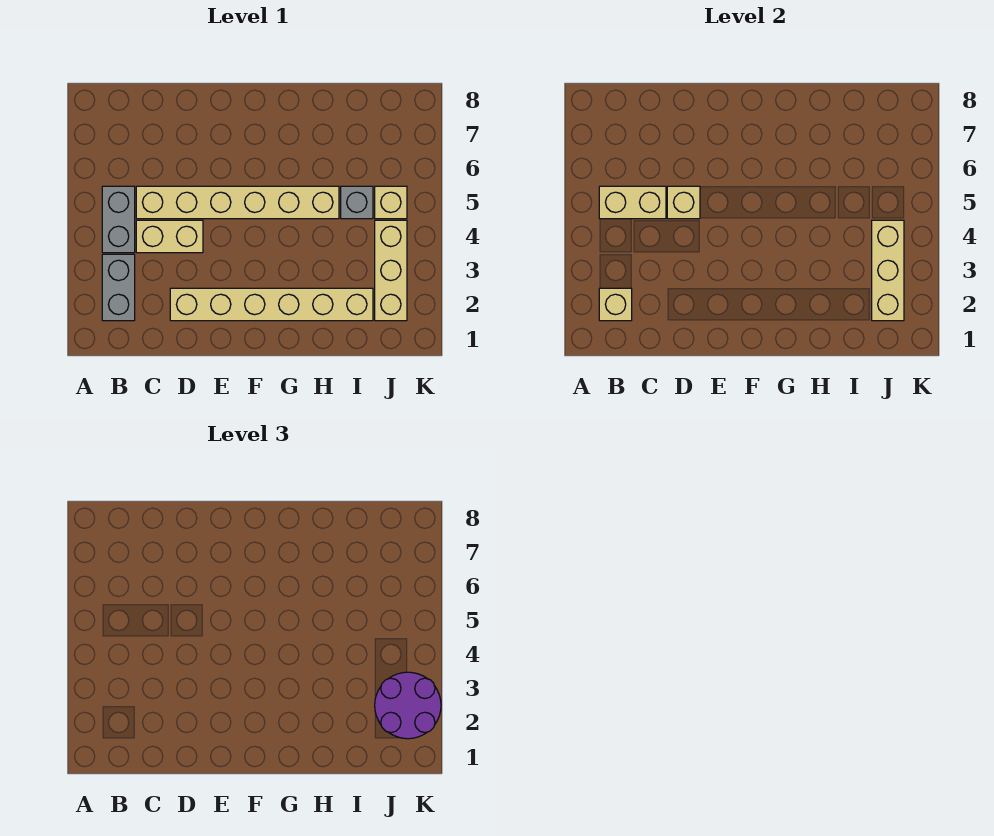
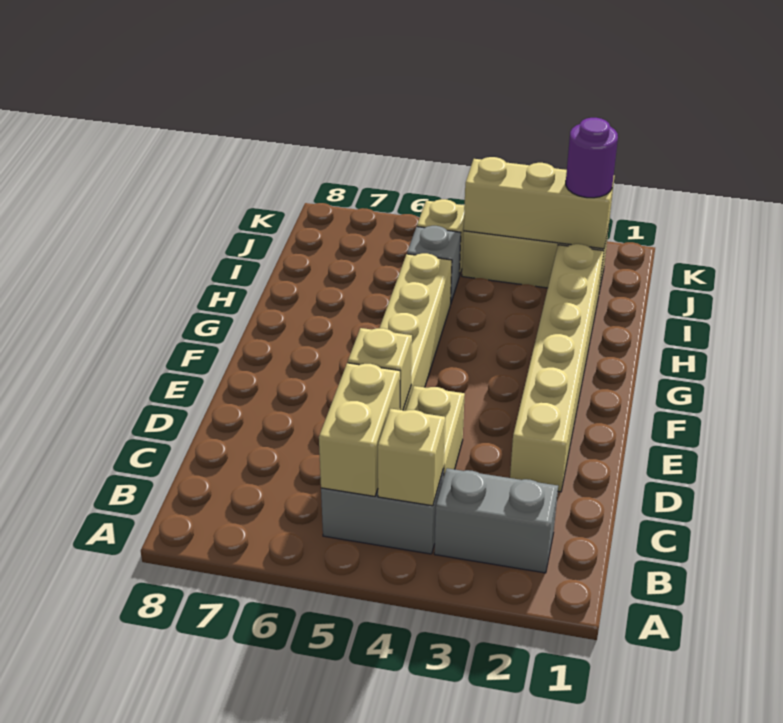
tan brick B2 level 2 -> tan brick B4 level 2
purple round brick J2:K3 level 3 -> purple round brick J2 level 3

